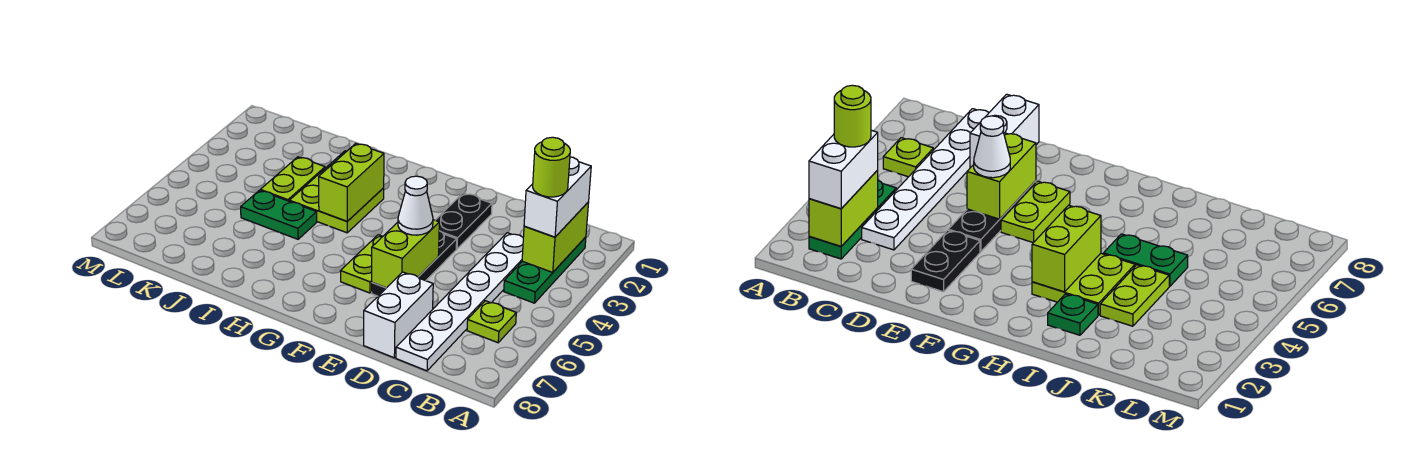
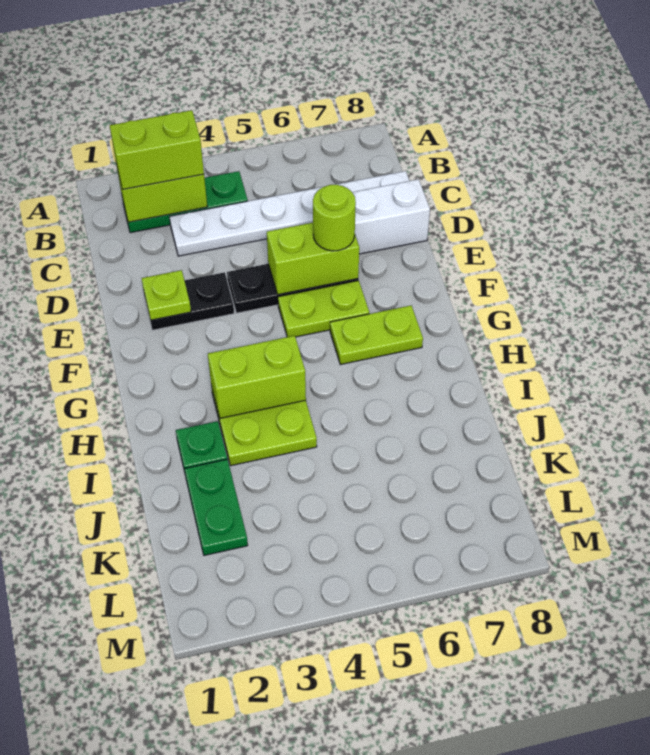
white brick B2:B3 level 3 -> lime brick B2:B3 level 3
lime round brick B3 level 4 -> lime round brick E6 level 3
lime plate B6 level 1 -> lime plate E2 level 2
white cone E5 level 3 -> none
green plate I5:J5 level 1 -> green plate J2:K2 level 1
lime plate J3:J4 level 1 -> lime plate G6:G7 level 1

